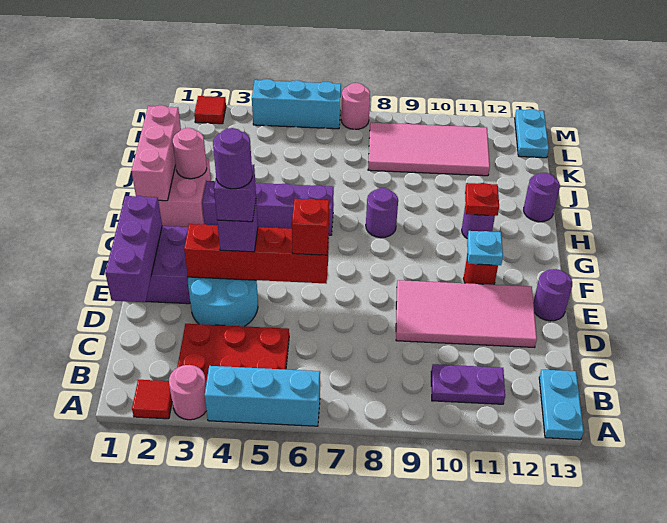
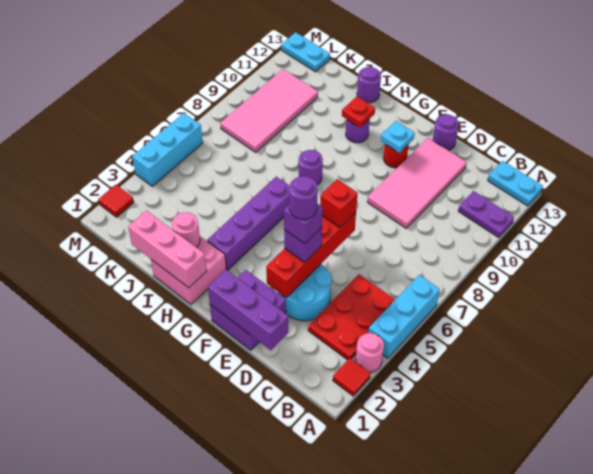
purple plate B10:B11 level 1 -> purple plate A11:B11 level 1
pink round brick M7 level 1 -> none

